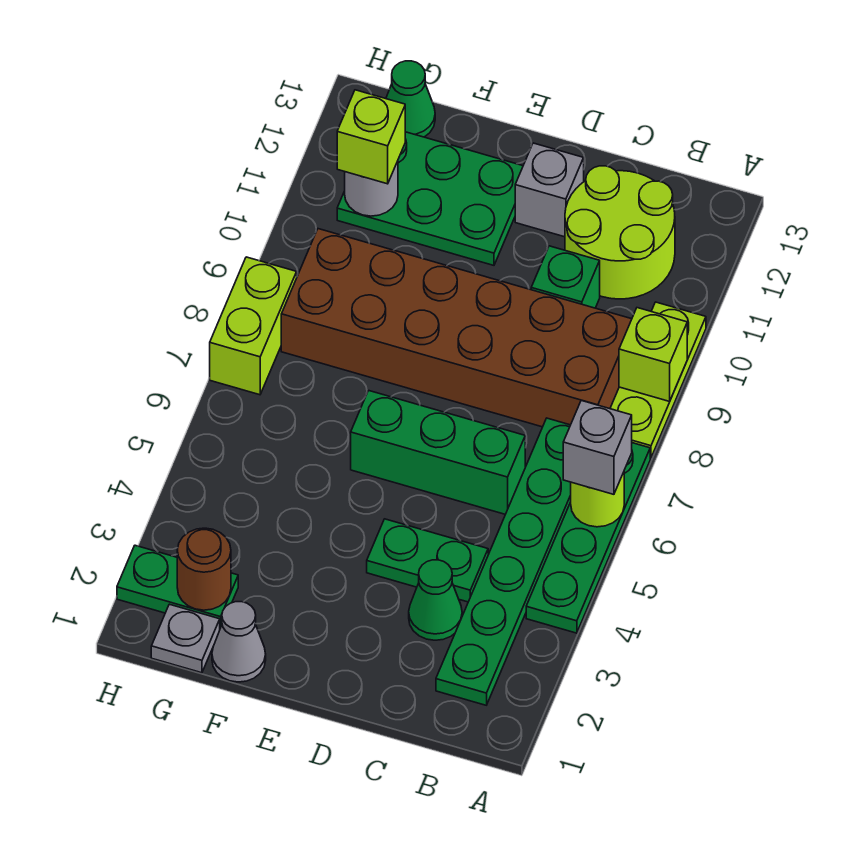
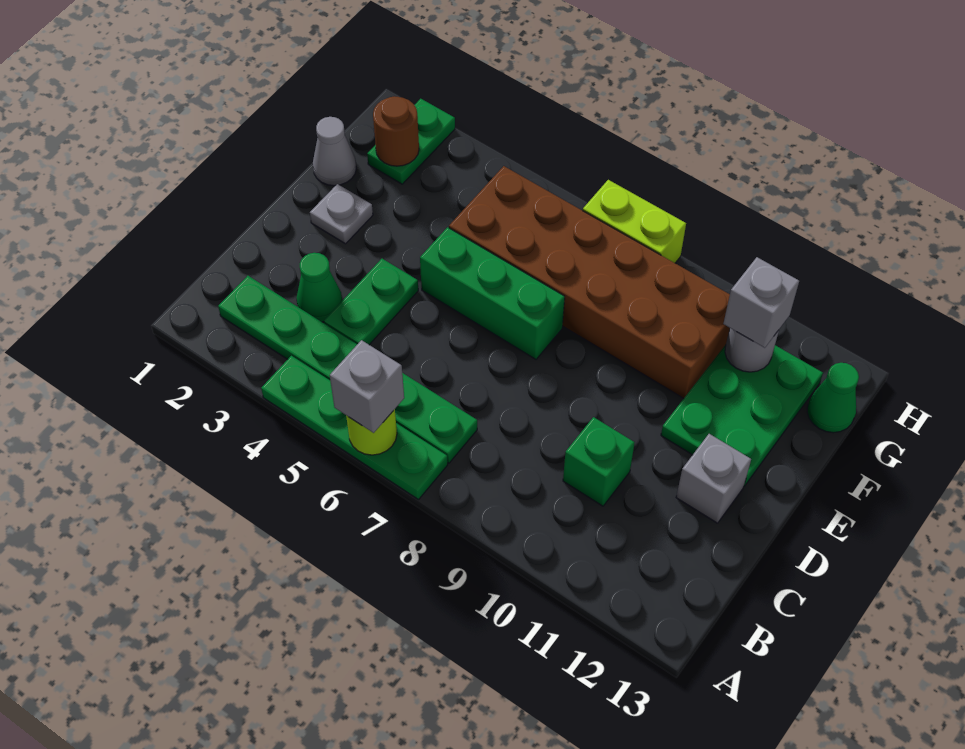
lime plate A8:A10 level 1 -> none
lime brick A9 level 2 -> none
brown brick B8:G9 level 1 -> brown brick F5:G10 level 1
lime round brick B11:C12 level 1 -> none
green brick C6:E6 level 1 -> green brick E5:E7 level 1
grey plate G1 level 1 -> grey plate E2 level 1
lime brick G11 level 3 -> grey brick G11 level 3

